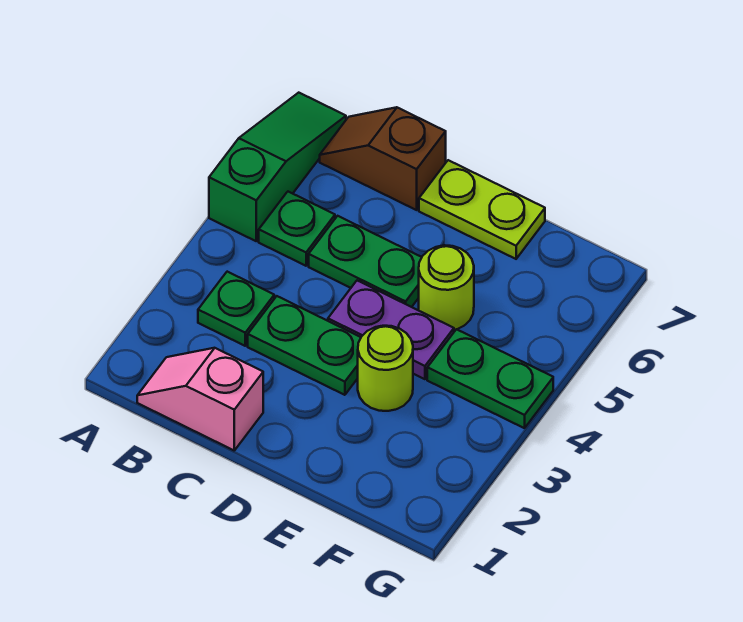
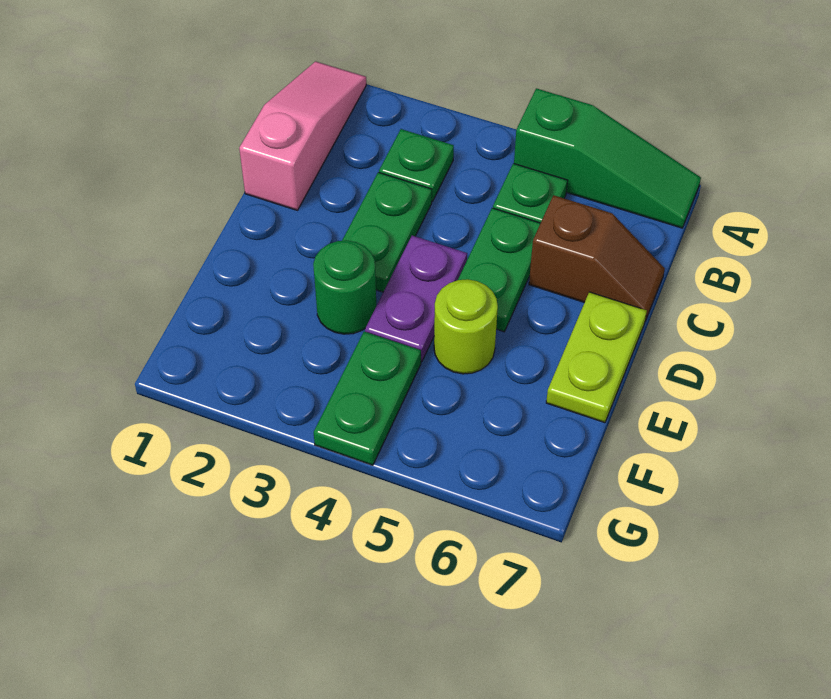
pink slope B1:C1 level 1 top C -> pink slope A1:C1 level 1 top C
brown slope B7:C7 level 1 top C -> brown slope C6:C7 level 1 top 6
lime round brick E3 level 1 -> green round brick E3 level 1

